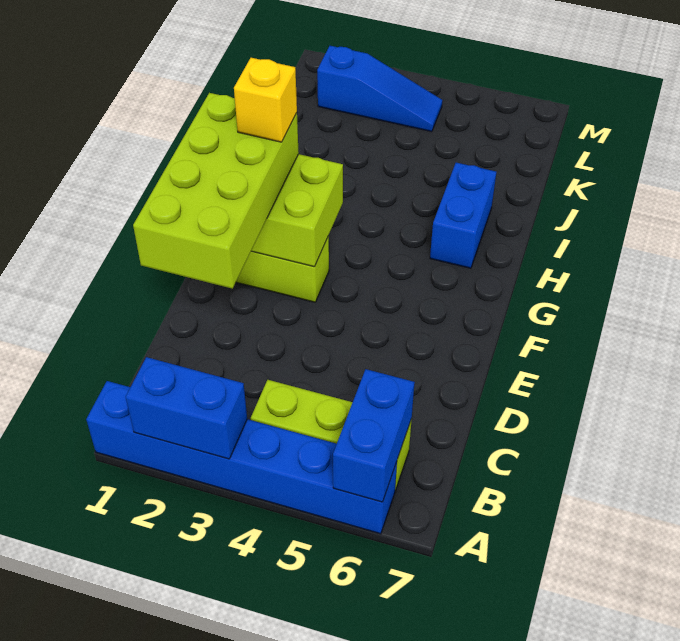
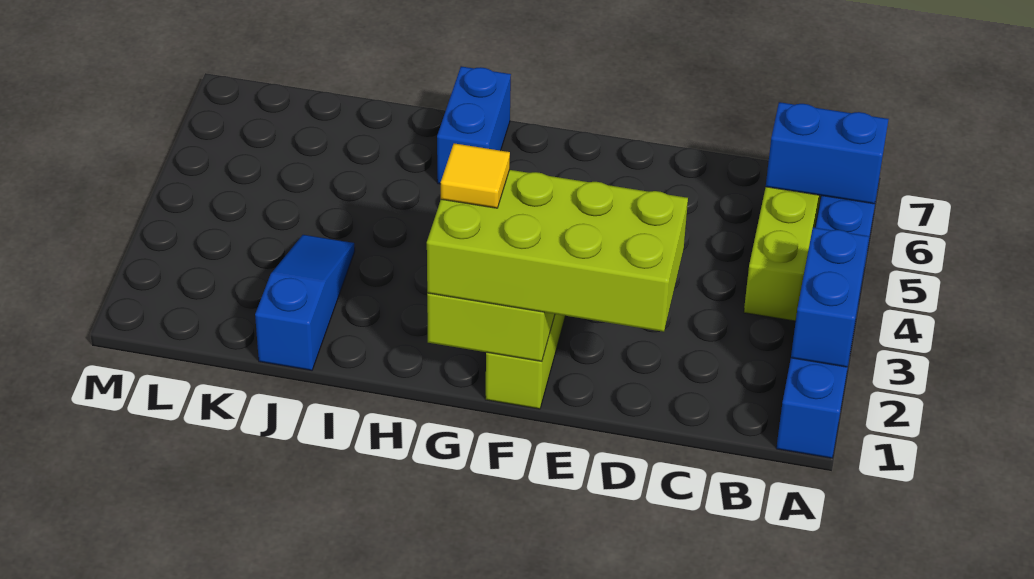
yellow brick G2 level 4 -> yellow tile G2 level 4
blue brick H6:I6 level 1 -> blue brick H6:H7 level 1
blue slope L2:L4 level 1 top 2 -> blue slope J1:J3 level 1 top 1

